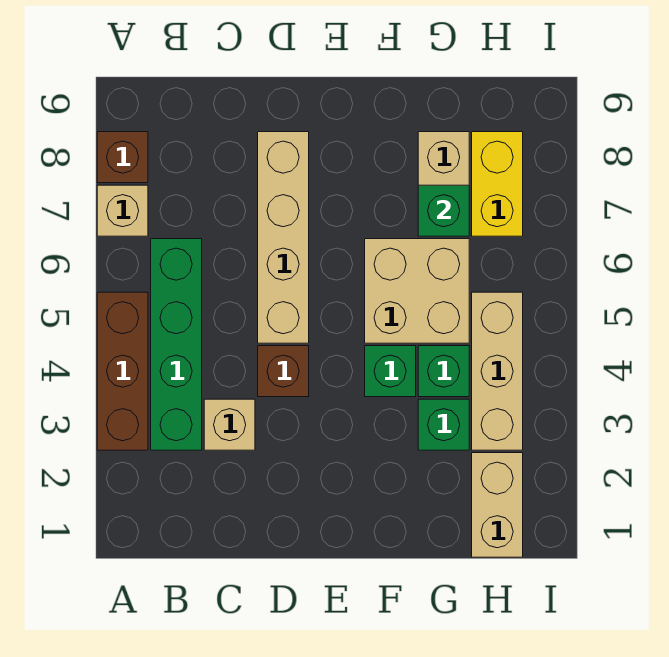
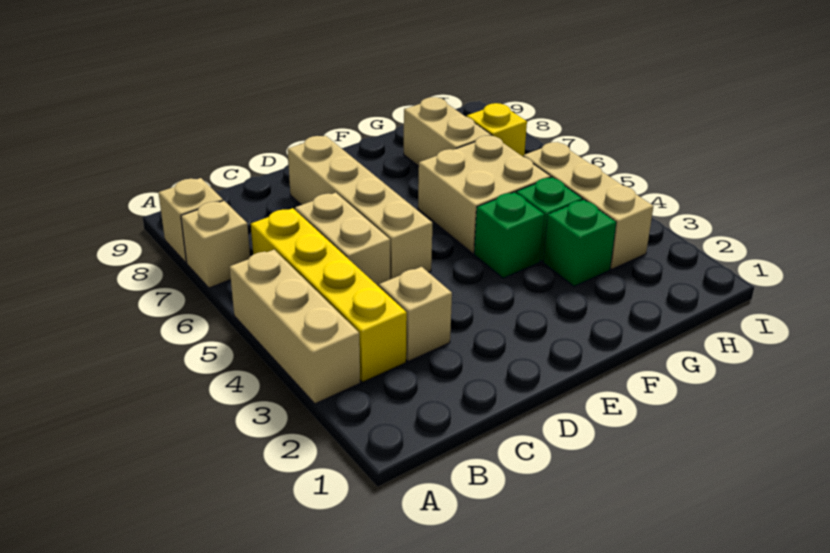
brown brick A3:A5 level 1 -> tan brick A3:A5 level 1
brown brick A8 level 1 -> tan brick A8 level 1
green brick B3:B6 level 1 -> yellow brick B3:B6 level 1
brown brick D4 level 1 -> none
green brick G7 level 2 -> none
tan brick H1:H2 level 1 -> tan brick C5:C6 level 1
yellow brick H7:H8 level 1 -> yellow brick H7 level 1

